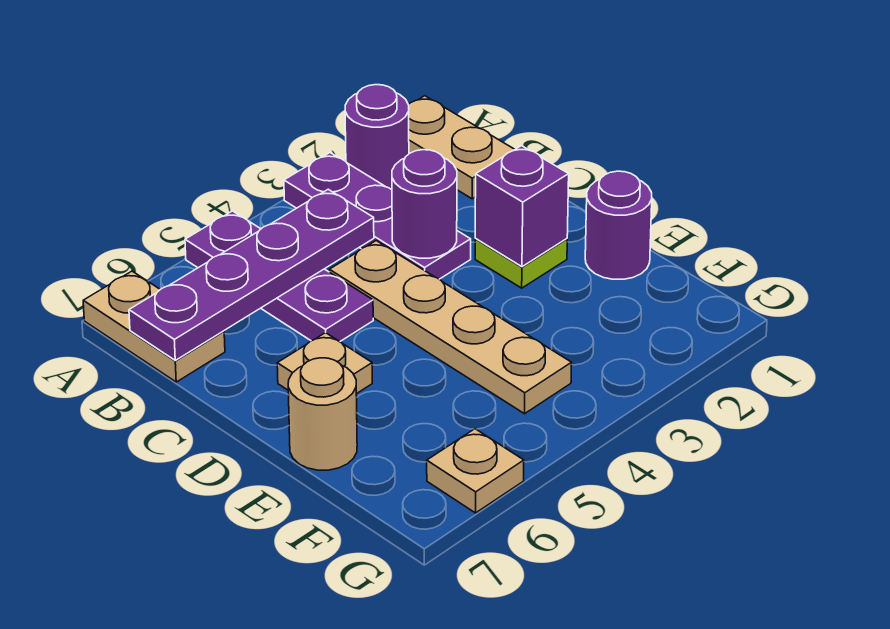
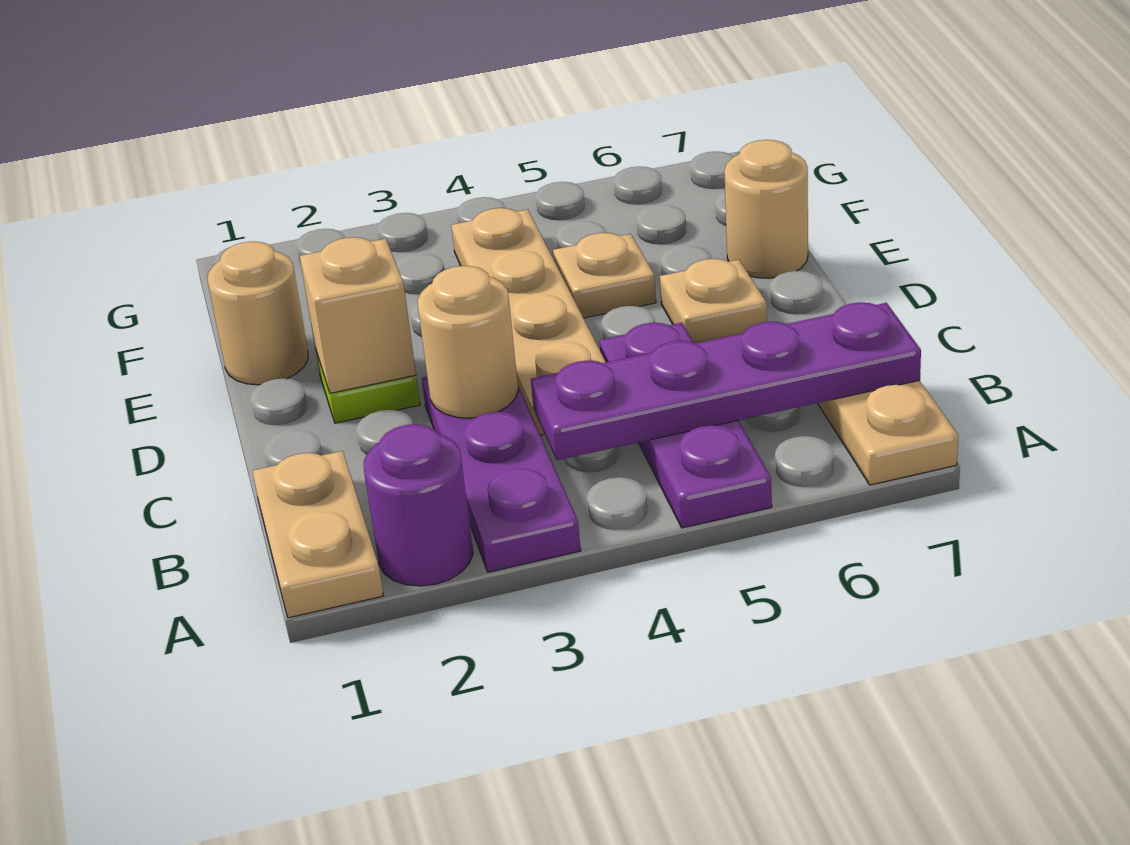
purple round brick C3 level 2 -> tan round brick C3 level 2
purple brick D2 level 2 -> tan brick D2 level 2
purple round brick E1 level 1 -> tan round brick E1 level 1
tan plate G6 level 1 -> tan plate E5 level 1

